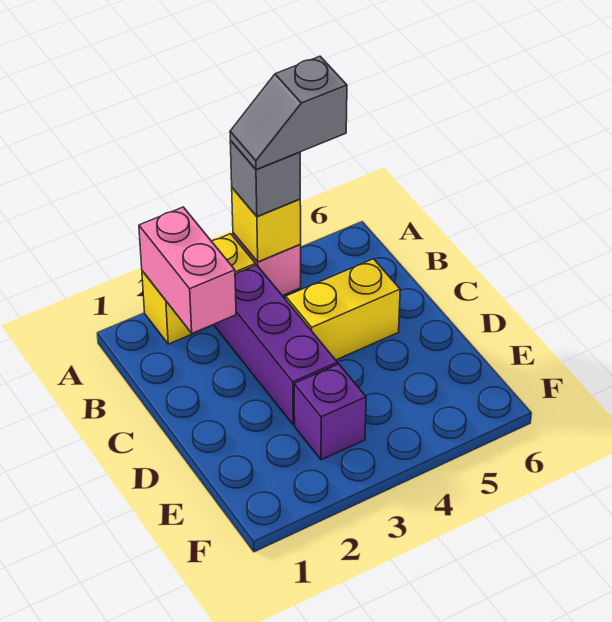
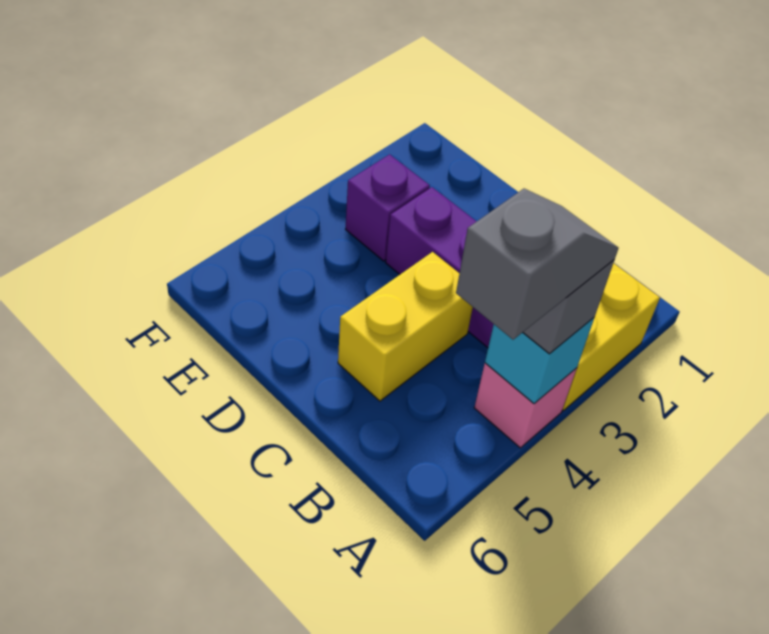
pink brick A2:B2 level 2 -> none
yellow brick A4 level 2 -> cyan brick A4 level 2

